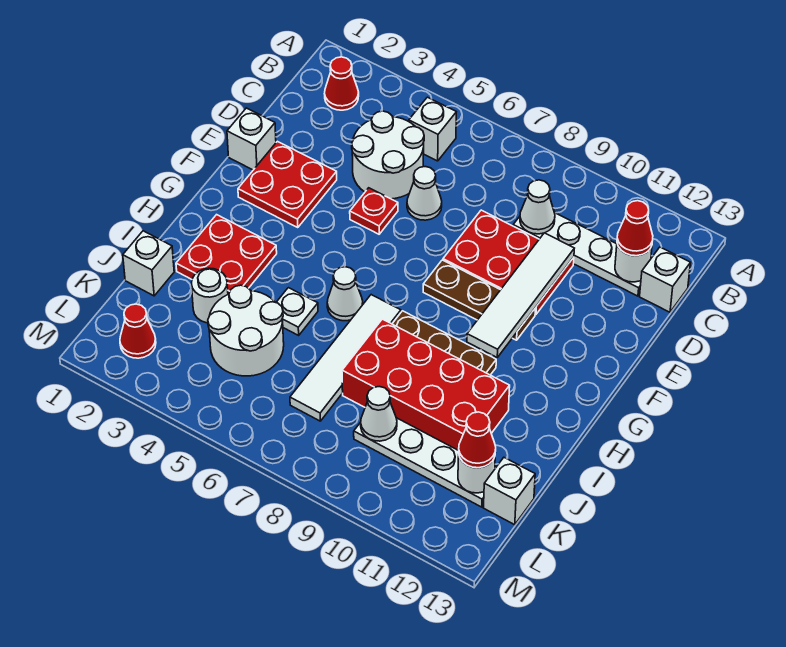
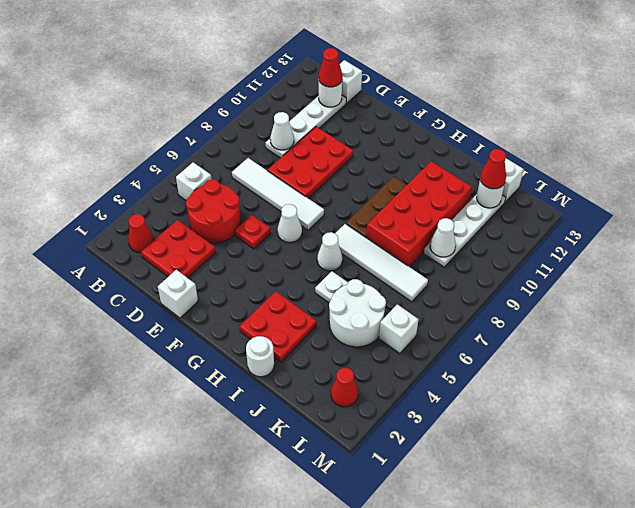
white round brick C4:D5 level 1 -> red round brick C4:D5 level 1
white cone D6 level 1 -> white cone F6 level 1
white tile D10:G10 level 2 -> white tile C7:F7 level 1
red plate E2:F3 level 1 -> red plate C2:D3 level 1
brown plate F8:F10 level 1 -> none
white brick J1 level 1 -> white brick L5 level 1
white round brick J3 level 1 -> white round brick I1 level 1

